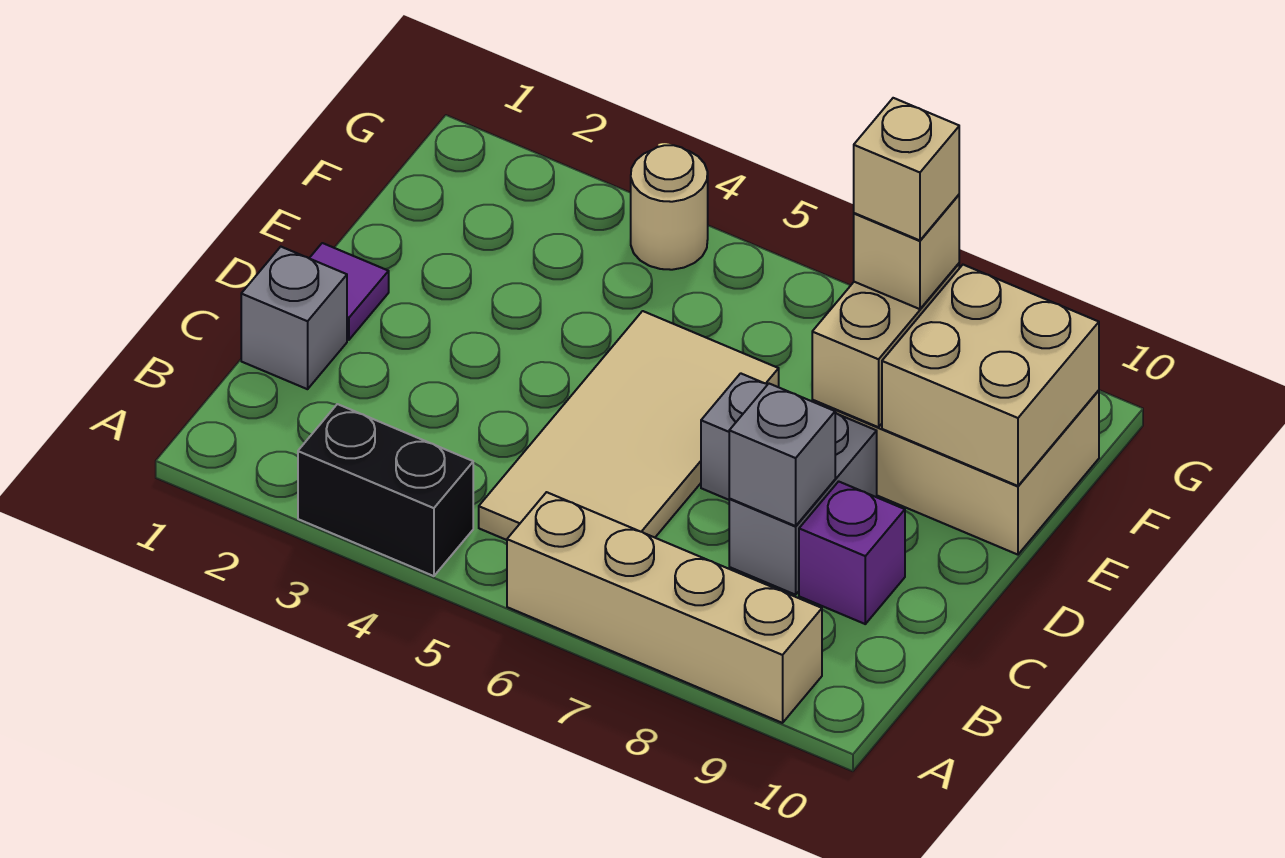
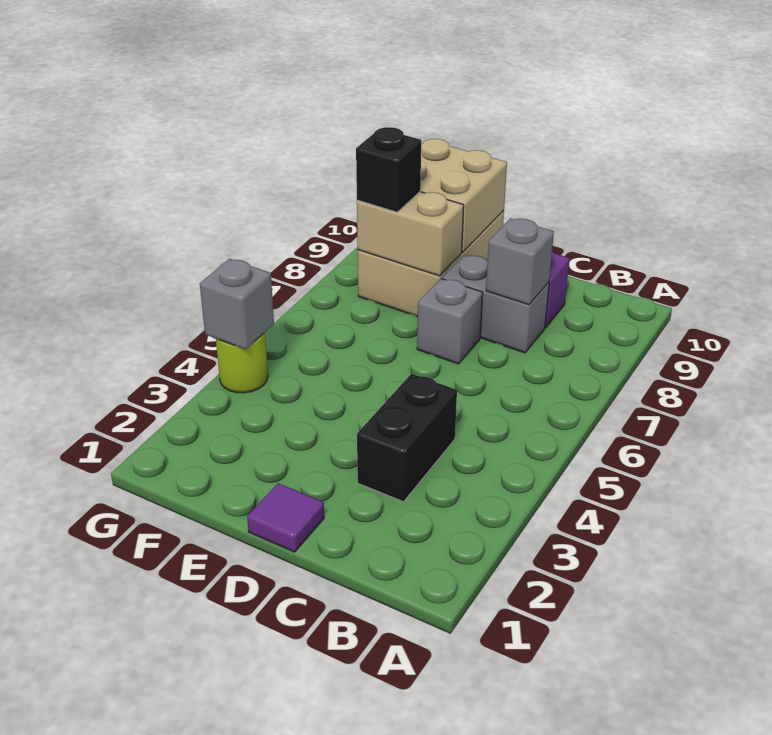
black brick A3:A4 level 1 -> black brick C3:C4 level 1
tan brick A6:A9 level 1 -> none
tan tile B5:E6 level 1 -> none
grey brick C1 level 1 -> grey brick G4 level 2
tan brick F8 level 3 -> black brick F8 level 3
tan brick F8 level 4 -> none
tan round brick G4 level 1 -> lime round brick G4 level 1

